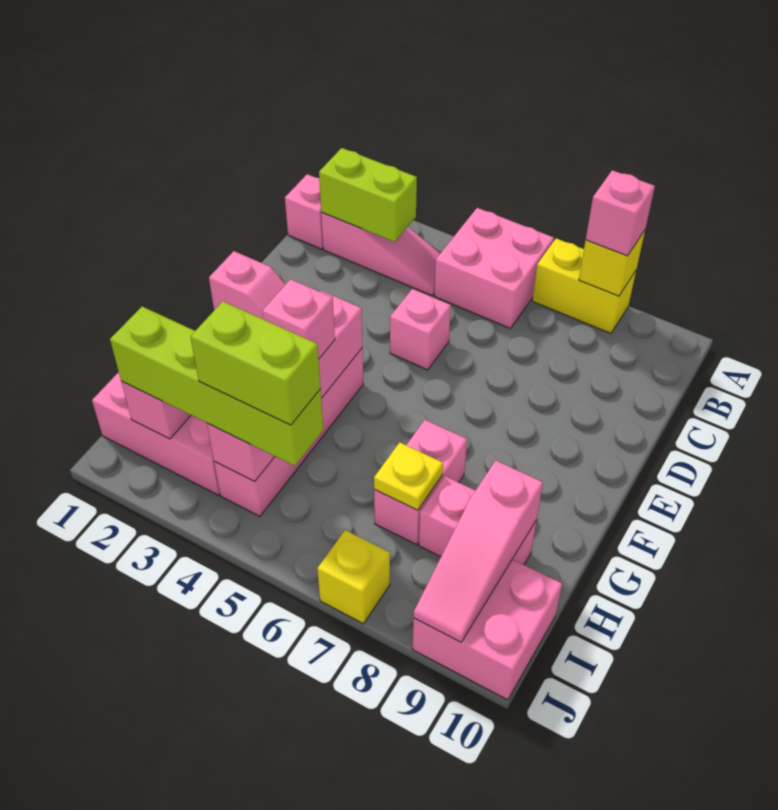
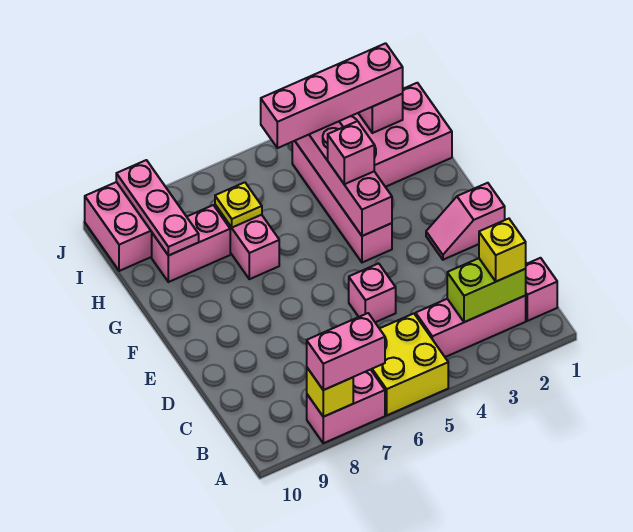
pink brick A5:B6 level 1 -> yellow brick A5:B6 level 1
yellow brick A7:A8 level 1 -> pink brick A7:A8 level 1
pink brick A8 level 3 -> pink brick A7:A8 level 3
pink slope B2:B4 level 1 top 2 -> pink brick B2:B4 level 1
pink slope H9:J9 level 2 top H -> pink plate H9:J9 level 2
lime brick I2:I5 level 3 -> pink brick I2:I5 level 3
lime brick I4:I5 level 4 -> none
yellow brick J7 level 1 -> yellow brick B2 level 3

